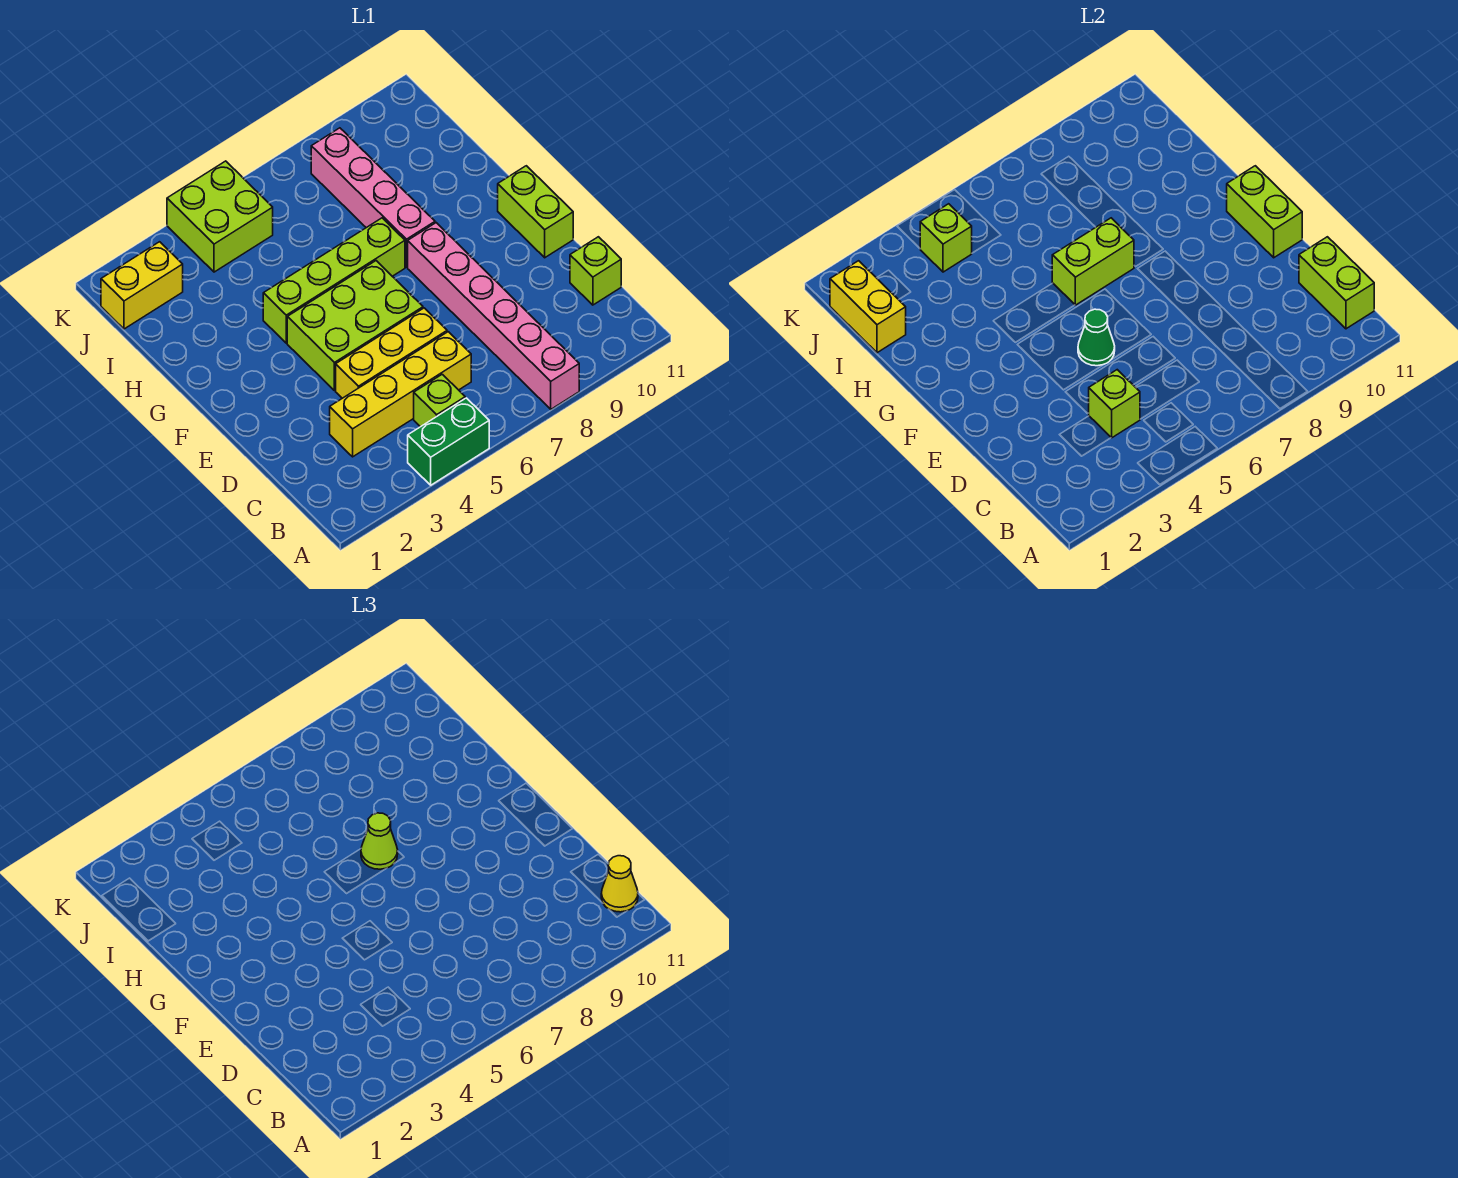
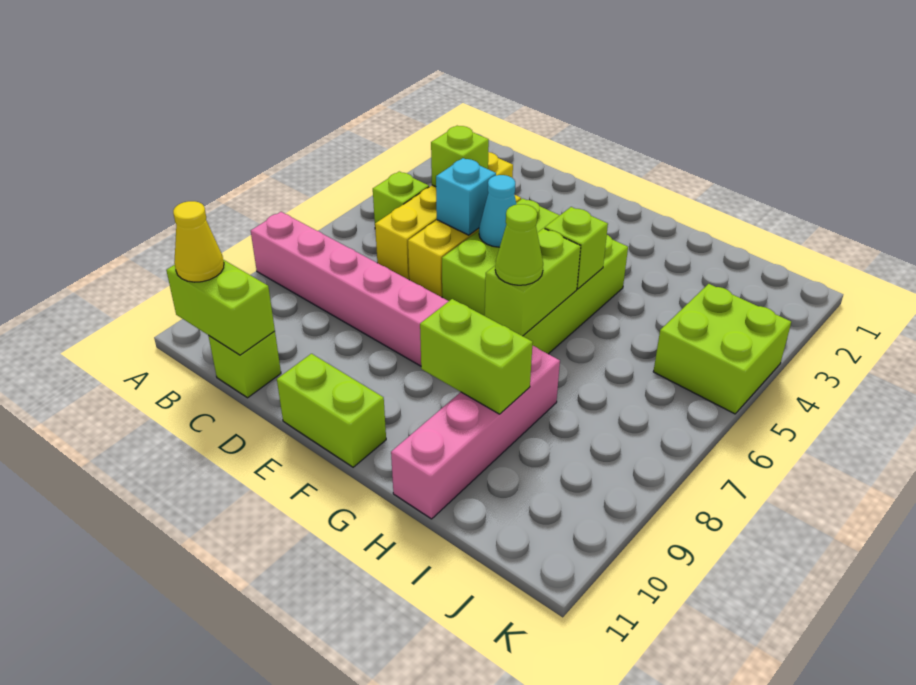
green brick A4:A5 level 1 -> none
none -> cyan brick D5 level 2
green cone E5 level 2 -> cyan cone E5 level 2
lime brick E11:F11 level 2 -> lime brick G9:H9 level 2
pink brick G8:J8 level 1 -> pink brick H8:H11 level 1
yellow brick I1:J1 level 2 -> none
yellow brick J1:J2 level 1 -> none
lime brick J4 level 2 -> lime brick G5 level 2

